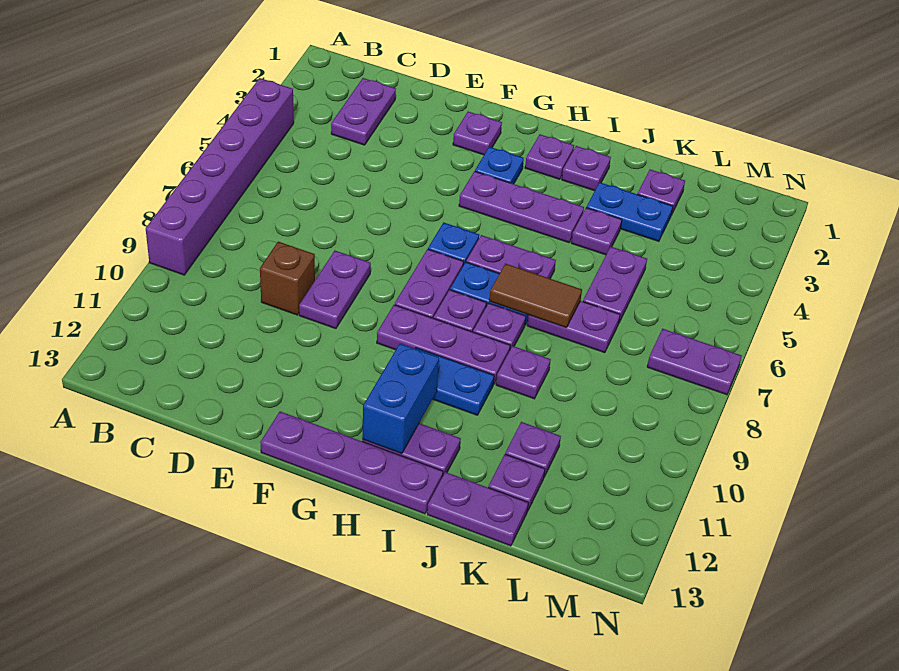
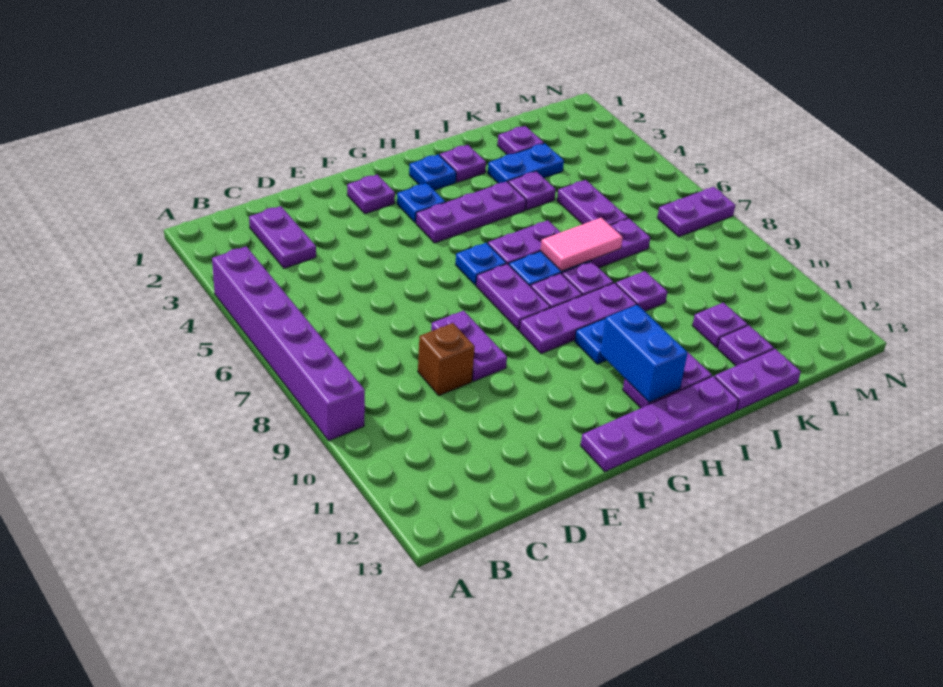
purple plate H2 level 1 -> blue plate H2 level 1
brown tile I7:J7 level 2 -> pink tile I7:J7 level 2

